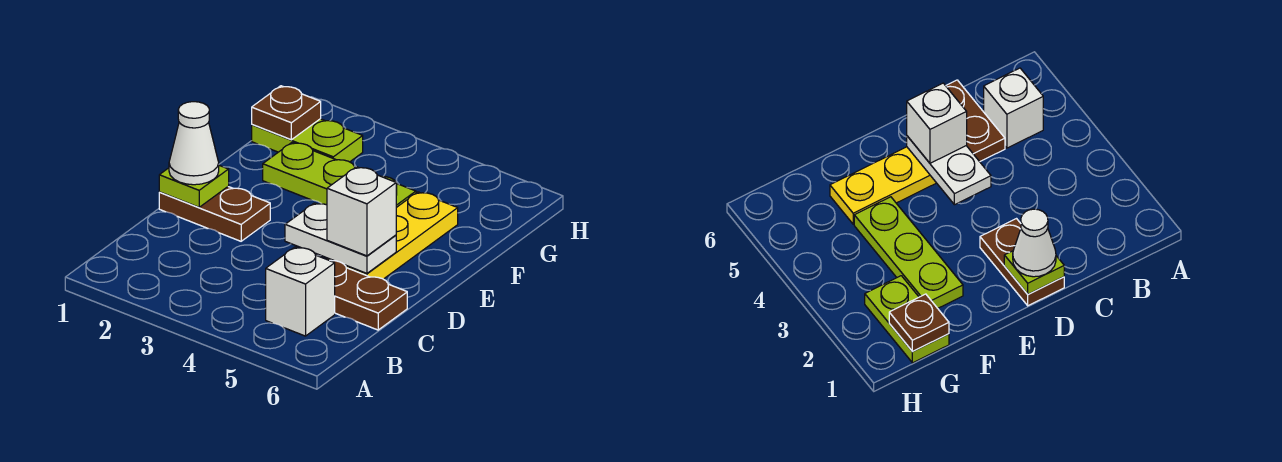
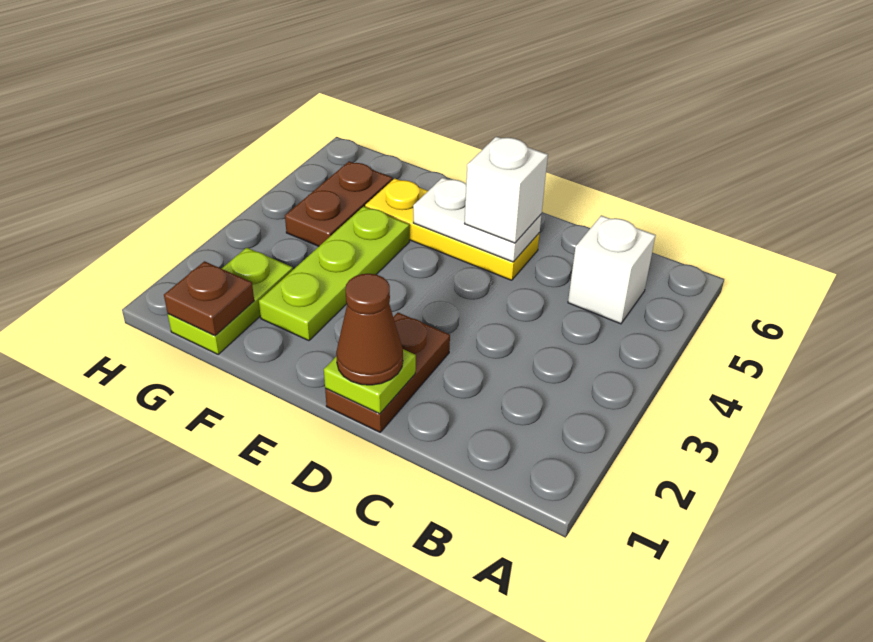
brown plate C5:C6 level 1 -> brown plate G4:G5 level 1
white cone D1 level 3 -> brown cone D1 level 3
white plate D4:D5 level 2 -> white plate D5:E5 level 2

